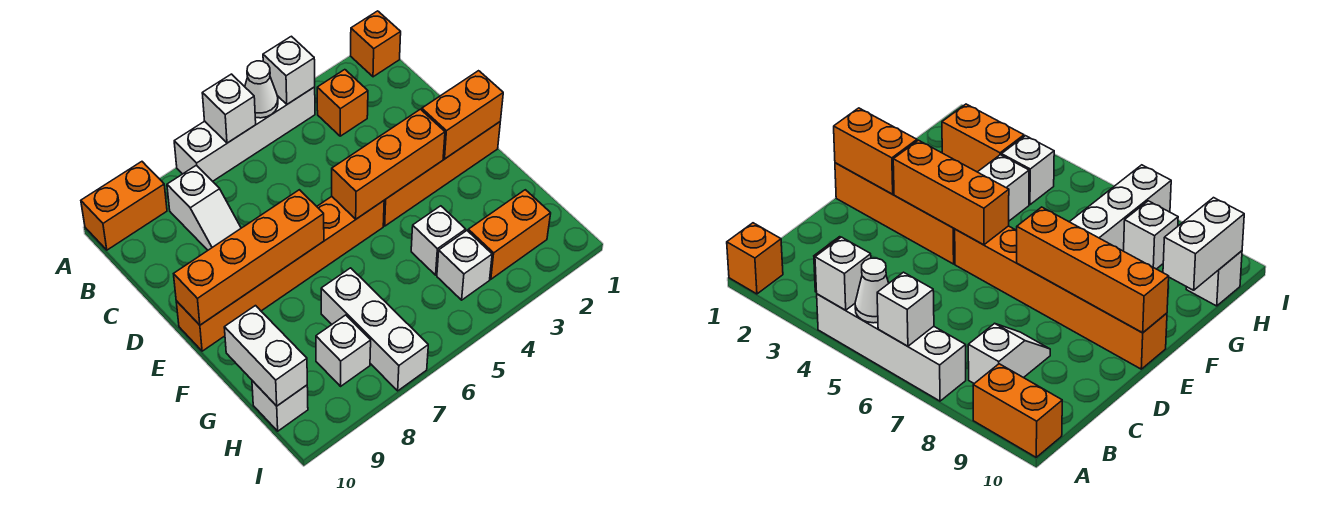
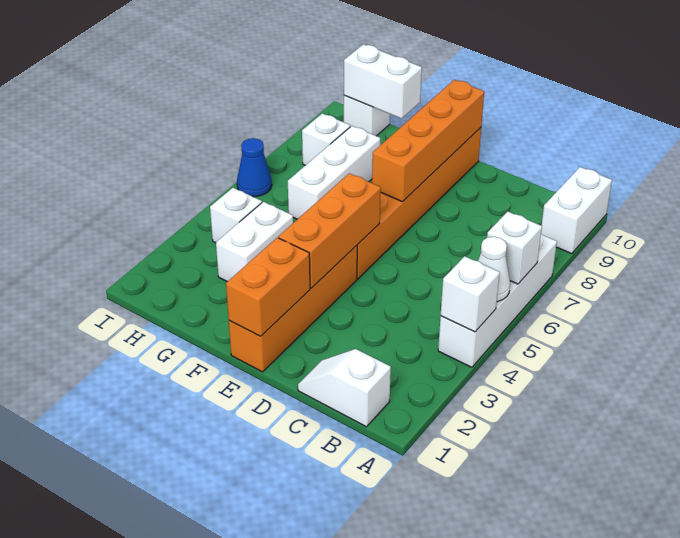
orange brick A1 level 1 -> none
orange brick A9:A10 level 1 -> white brick A9:A10 level 1
orange brick B3 level 1 -> none
white slope B8:C8 level 1 top B -> white slope B1:C1 level 1 top B
white brick G4 level 1 -> white brick G3:G4 level 1
white brick G7:I7 level 1 -> white brick G6:G8 level 1
orange brick H2:H3 level 1 -> none
none -> blue cone I6 level 1

